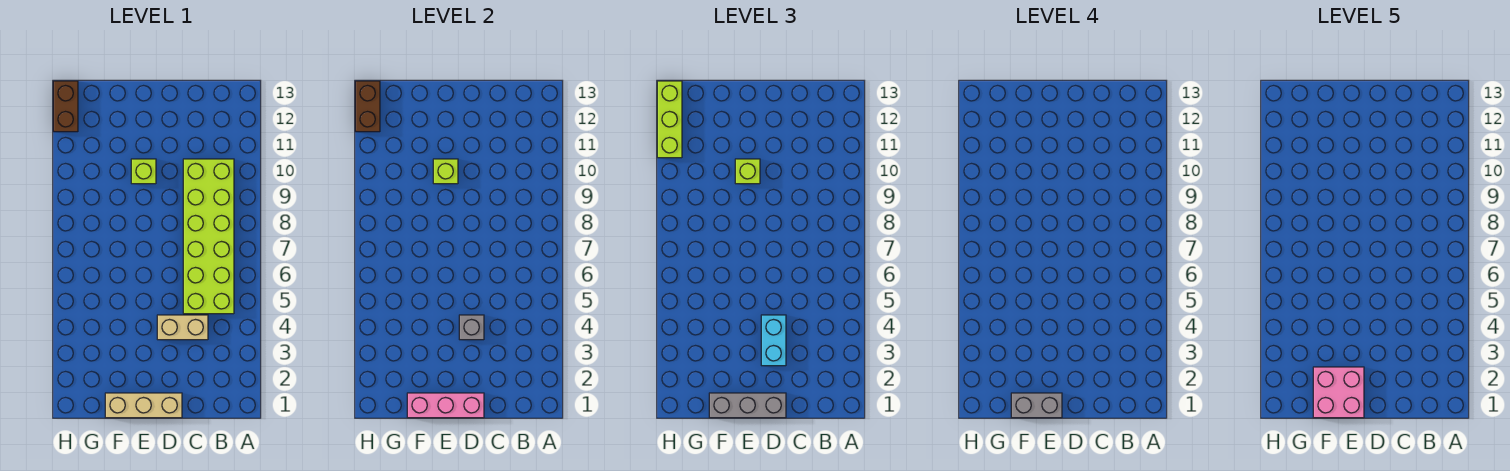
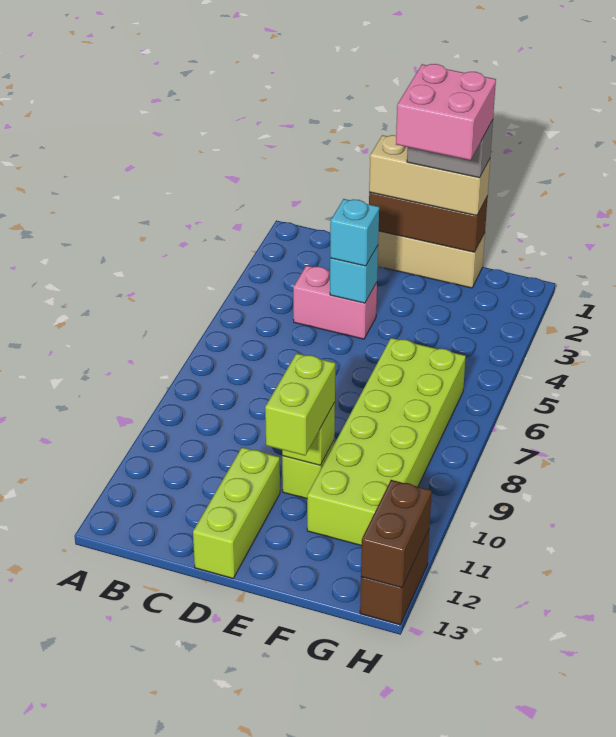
lime brick B5:C10 level 1 -> lime brick F6:G11 level 1
tan brick C4:D4 level 1 -> pink brick C4:D4 level 1
pink brick D1:F1 level 2 -> brown brick D1:F1 level 2
grey brick D1:F1 level 3 -> tan brick D1:F1 level 3
cyan brick D3:D4 level 3 -> cyan brick D4 level 3
grey brick D4 level 2 -> cyan brick D4 level 2
lime brick E10 level 3 -> lime brick E10:E11 level 3
lime brick H11:H13 level 3 -> lime brick D11:D13 level 1

